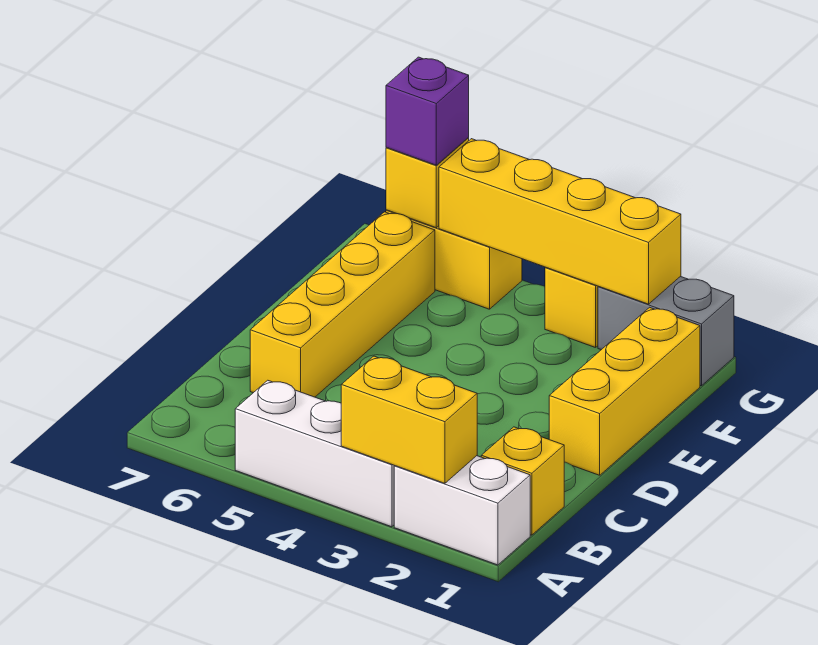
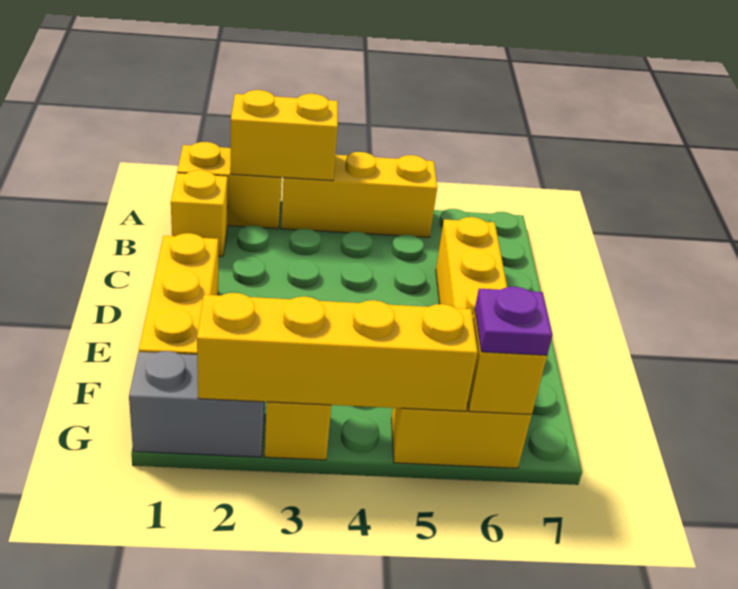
white brick A1:A2 level 1 -> yellow brick A1:A2 level 1
white brick A3:A5 level 1 -> yellow brick A3:A5 level 1
purple brick G6 level 3 -> purple plate G6 level 3

